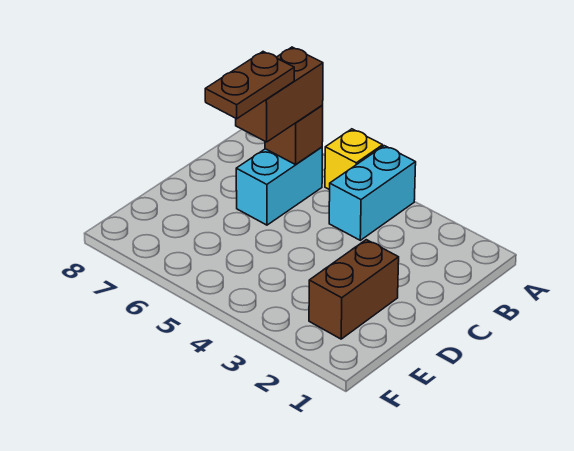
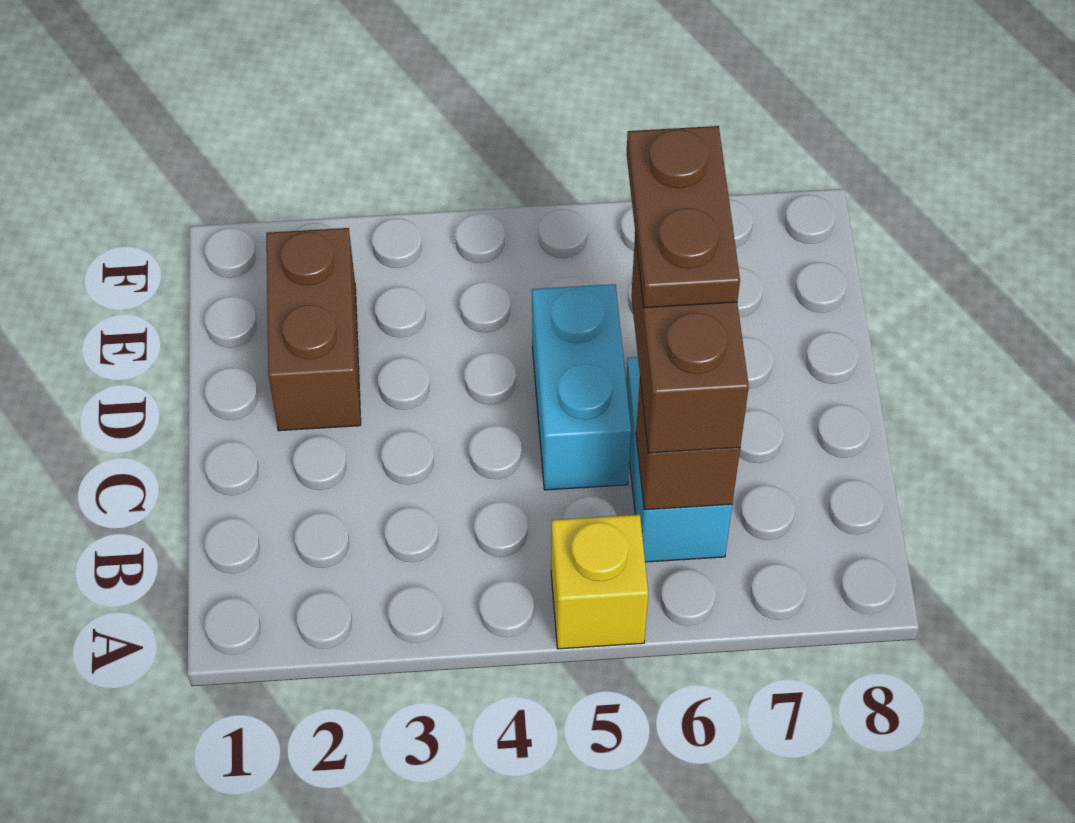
cyan brick A4:B4 level 1 -> cyan brick C5:D5 level 1

